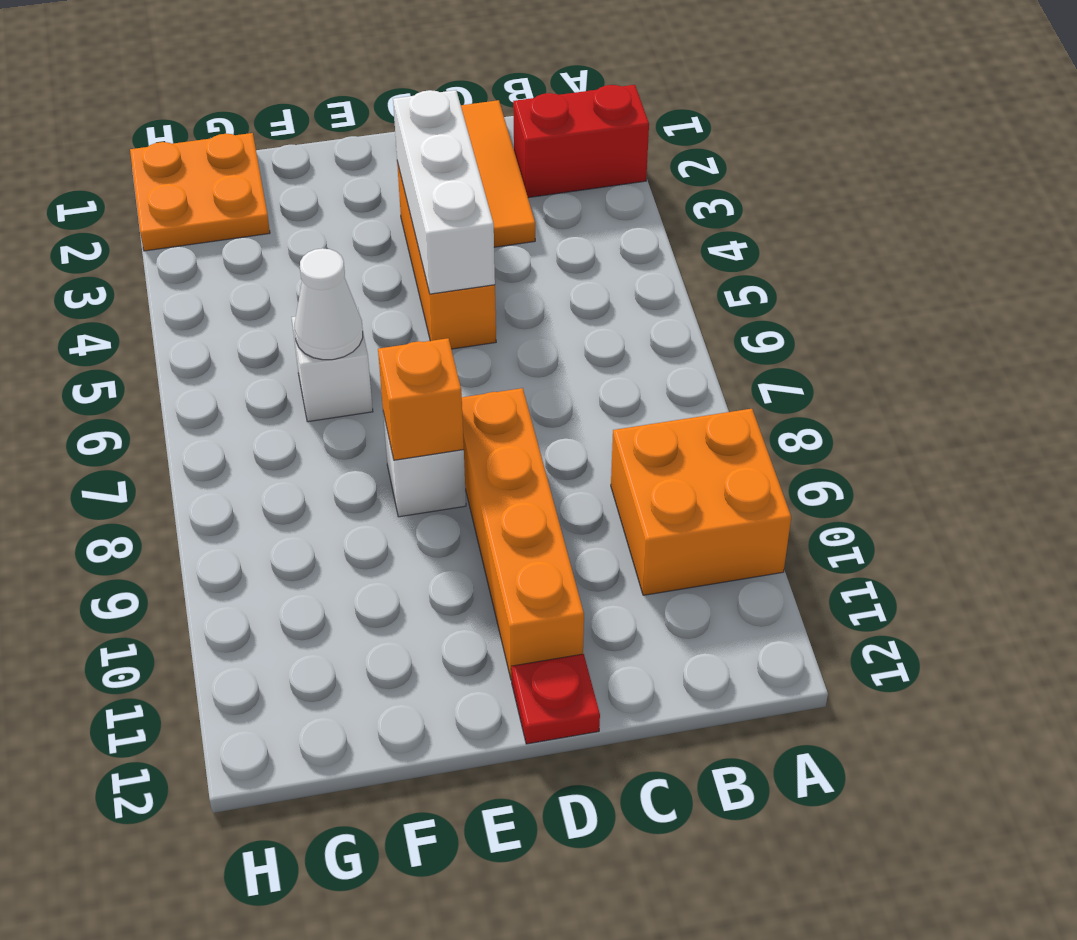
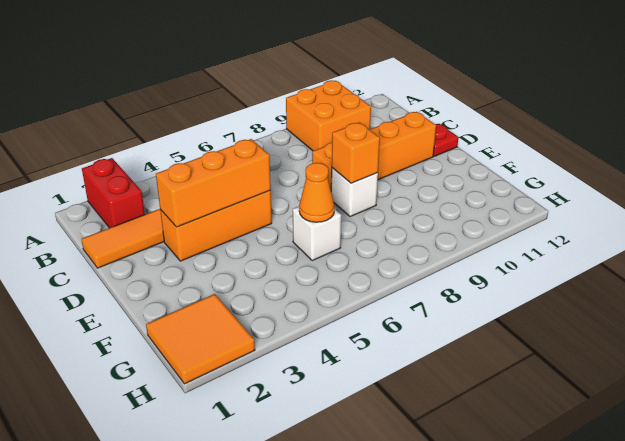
white brick D3:D5 level 2 -> orange brick D3:D5 level 2
white cone F6 level 2 -> orange cone F6 level 2
orange plate G1:H2 level 1 -> orange tile G1:H2 level 1

